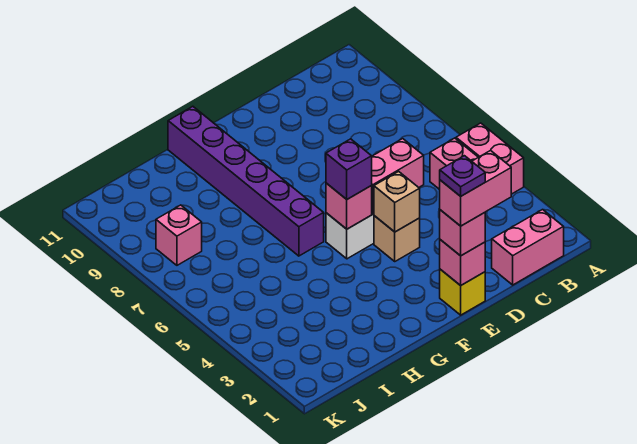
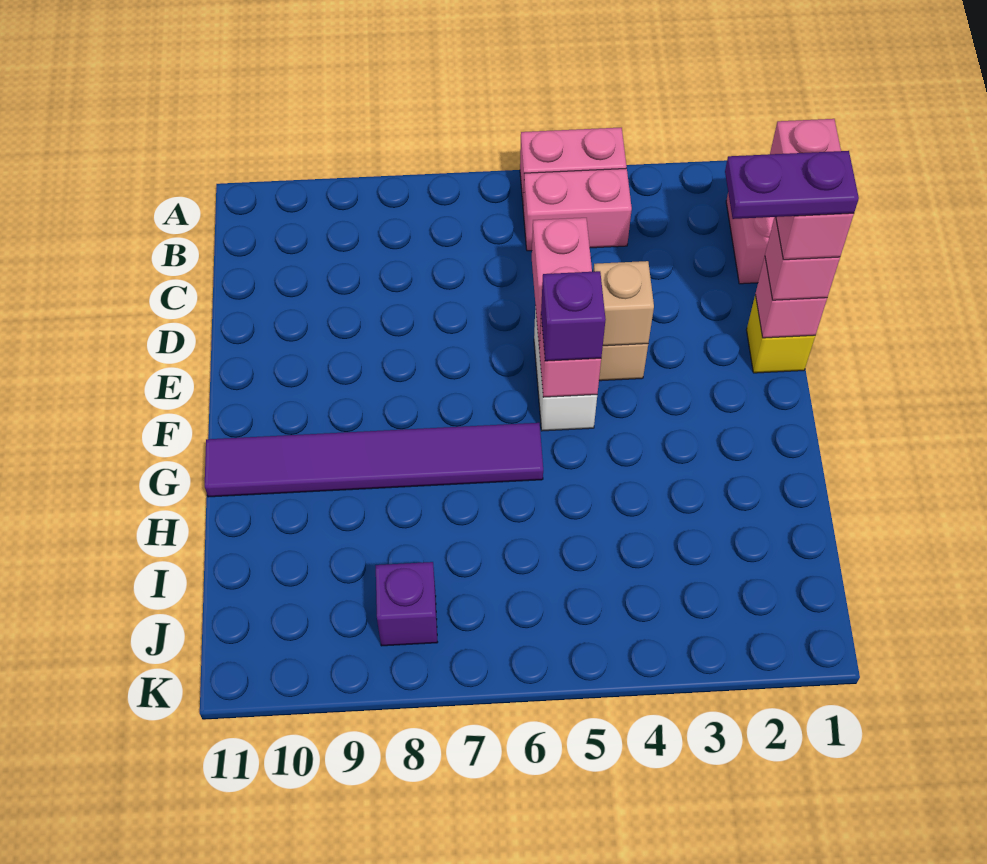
purple plate E1 level 5 -> purple plate E1:E2 level 5
purple brick G6:G11 level 1 -> purple tile G6:G11 level 1
pink brick J8 level 1 -> purple brick J8 level 1

